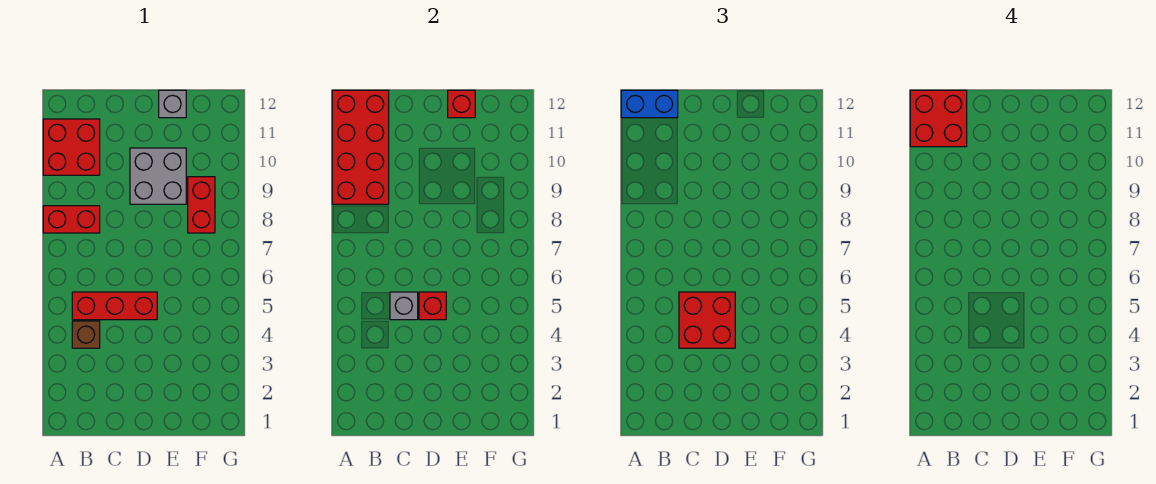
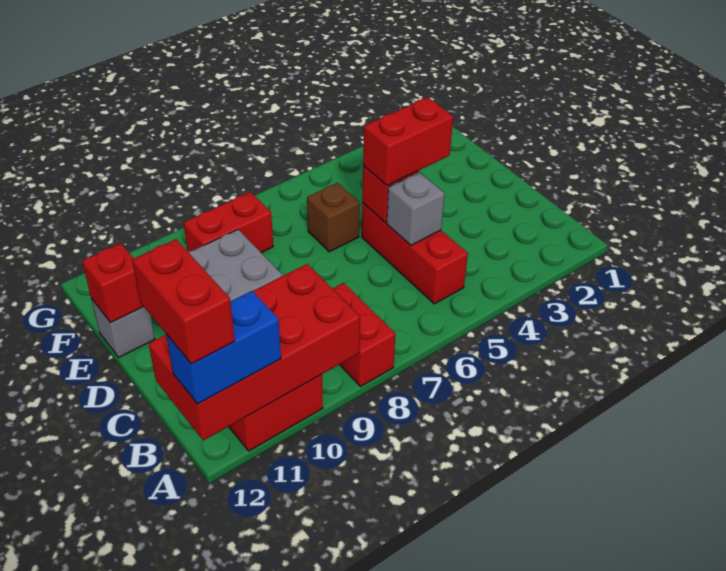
red brick A11:B12 level 4 -> red brick A12:B12 level 4
blue brick A12:B12 level 3 -> blue brick A11:A12 level 3
brown brick B4 level 1 -> brown brick E6 level 1
red brick C4:D5 level 3 -> red brick D4:D5 level 3

